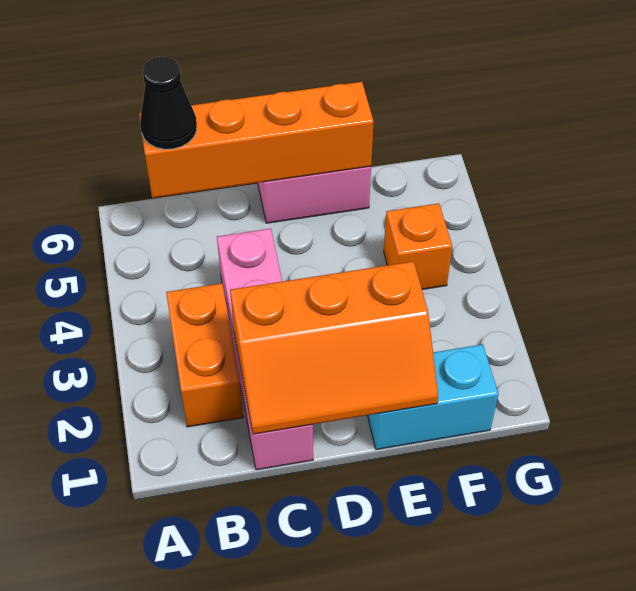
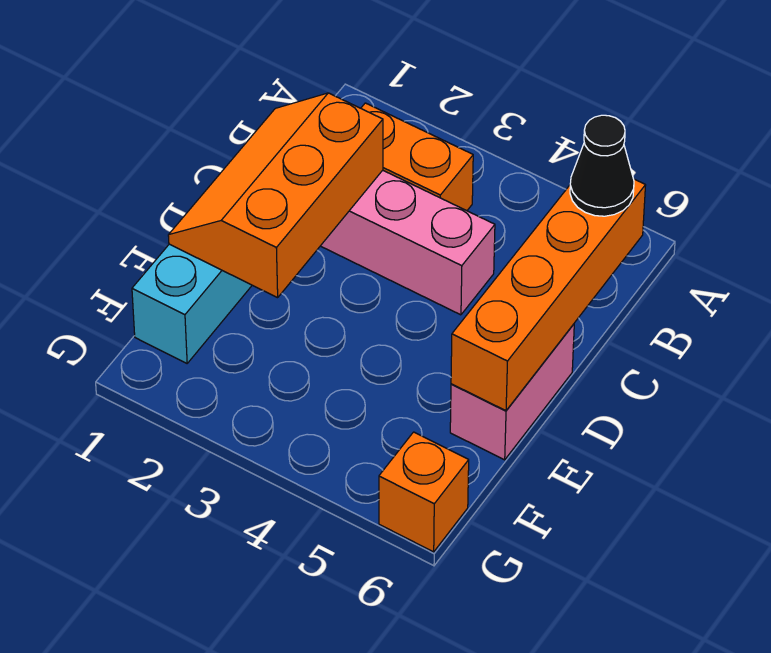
orange brick F4 level 1 -> orange brick G6 level 1

